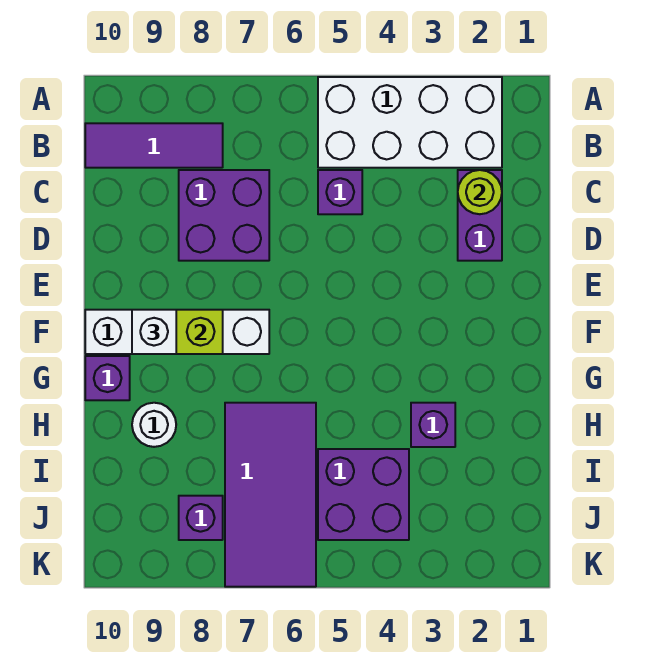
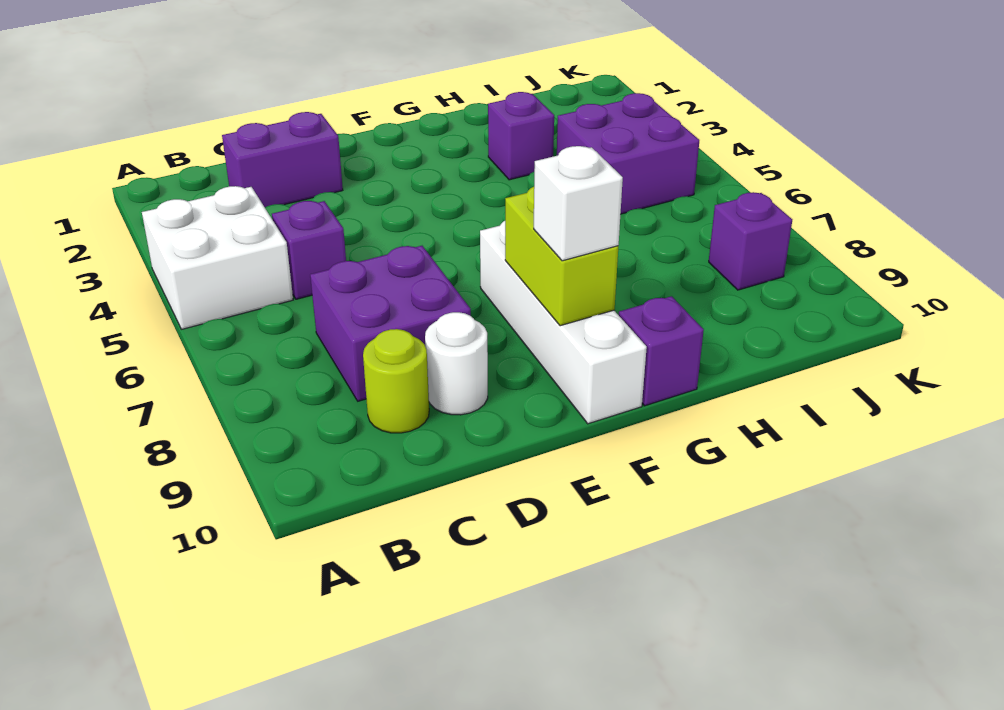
white brick A2:B5 level 1 -> white brick A4:B5 level 1
purple tile B8:B10 level 1 -> none
lime round brick C2 level 2 -> lime round brick C9 level 1
purple tile H6:K7 level 1 -> none
white round brick H9 level 1 -> white round brick D9 level 1

